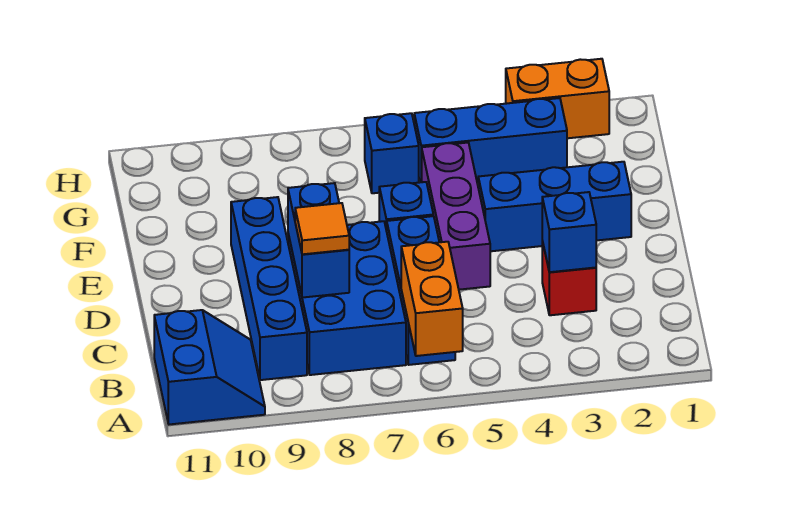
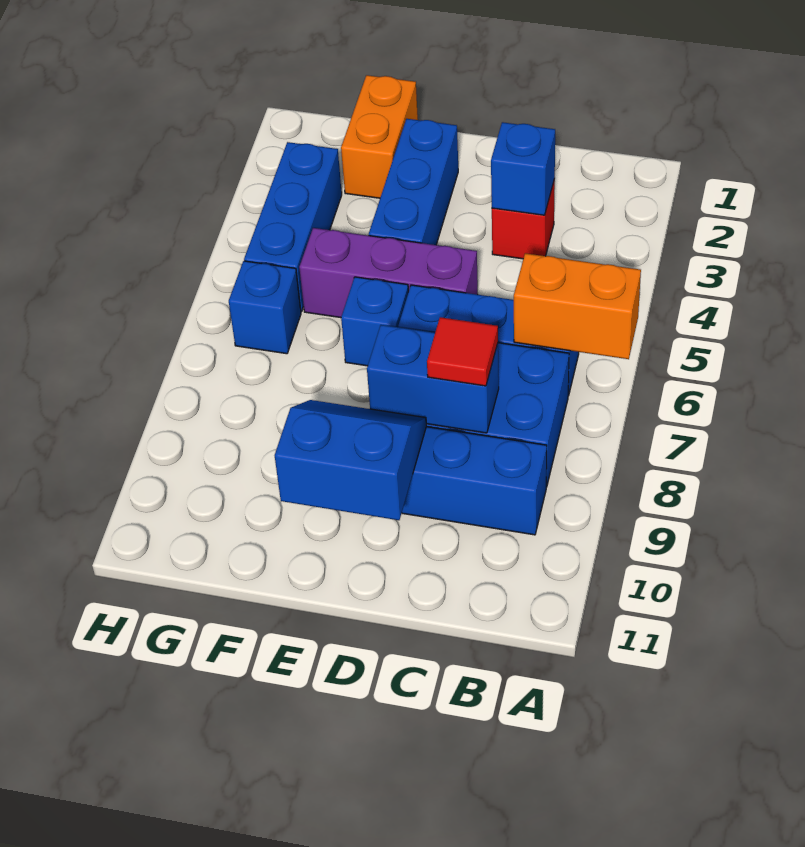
blue slope A10:B11 level 1 top 11 -> blue slope D9:E10 level 2 top 10
orange tile C8 level 3 -> red tile C8 level 3
orange brick H2:H3 level 1 -> orange brick F1:F2 level 1

